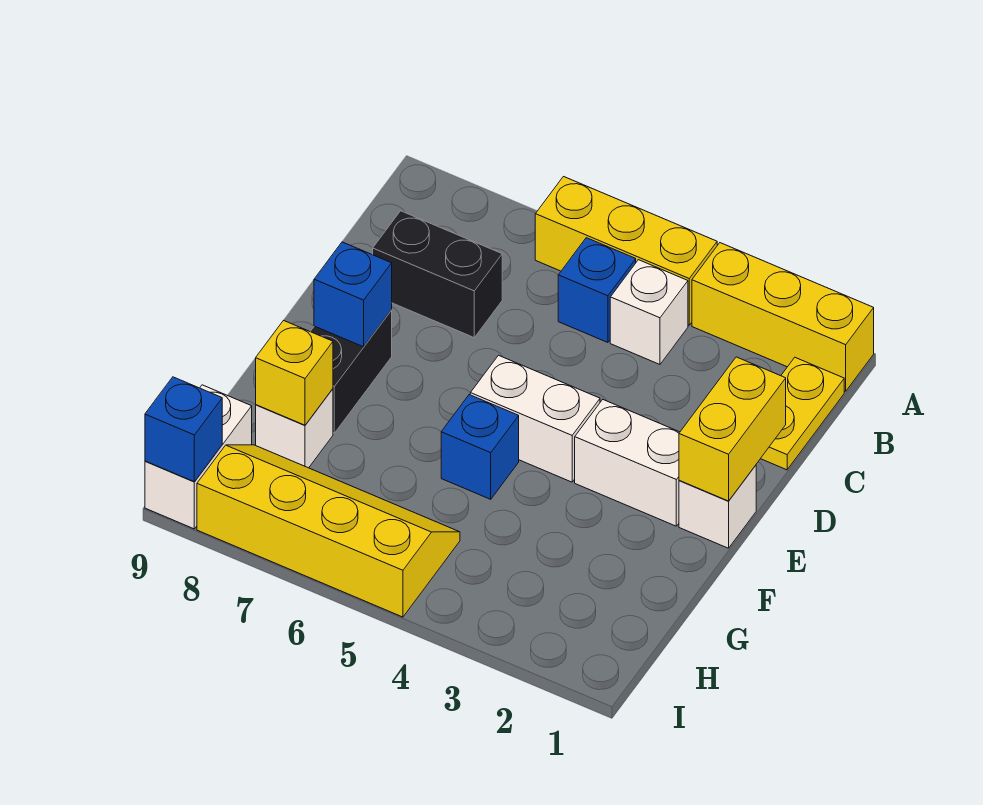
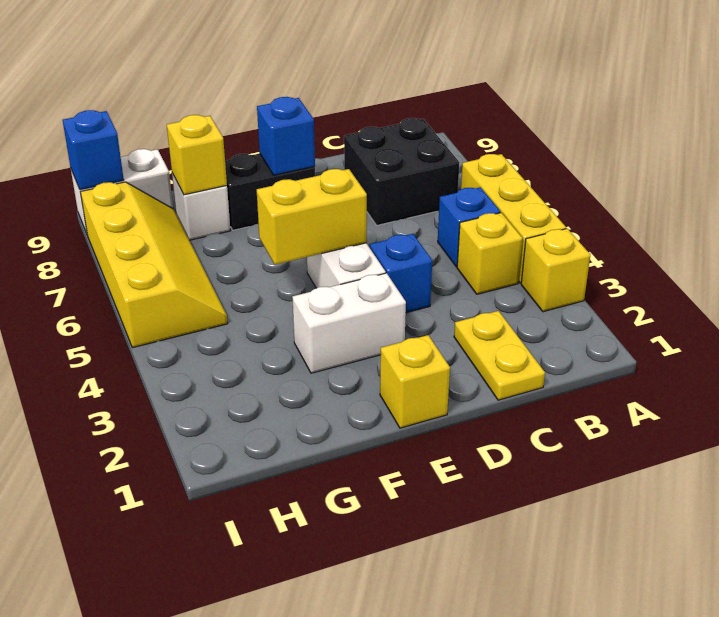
yellow brick A1:A3 level 1 -> yellow brick A3 level 1
yellow plate B1:C1 level 1 -> yellow plate C1:C2 level 1
white brick B4 level 1 -> yellow brick B4 level 1
black brick C7:C8 level 1 -> black brick B7:C8 level 1
yellow brick D1:E1 level 2 -> yellow brick E5:F5 level 2
white brick E1 level 1 -> yellow brick E1 level 1
white brick E2:E3 level 1 -> white brick E3:F3 level 1
blue brick F5 level 1 -> blue brick D4 level 1

